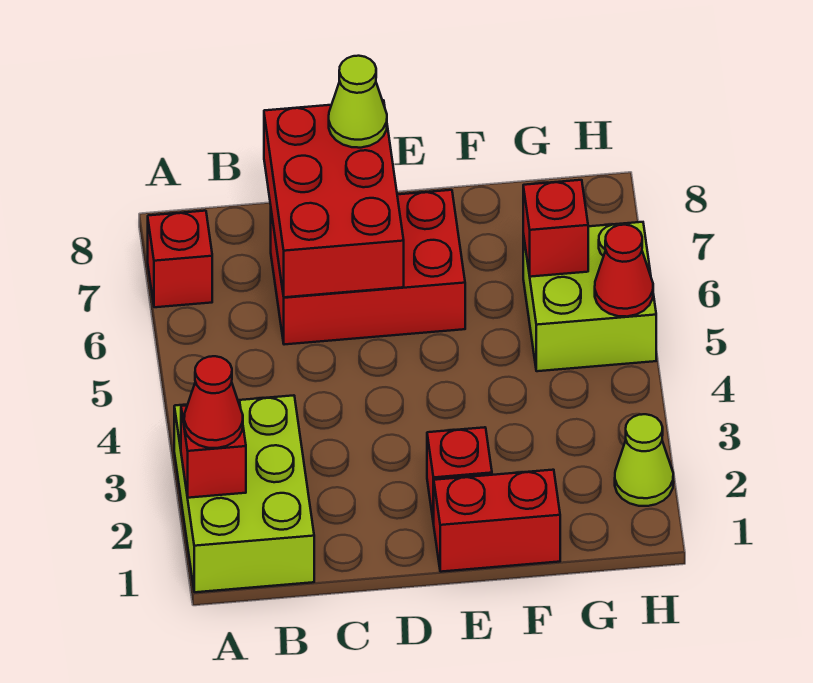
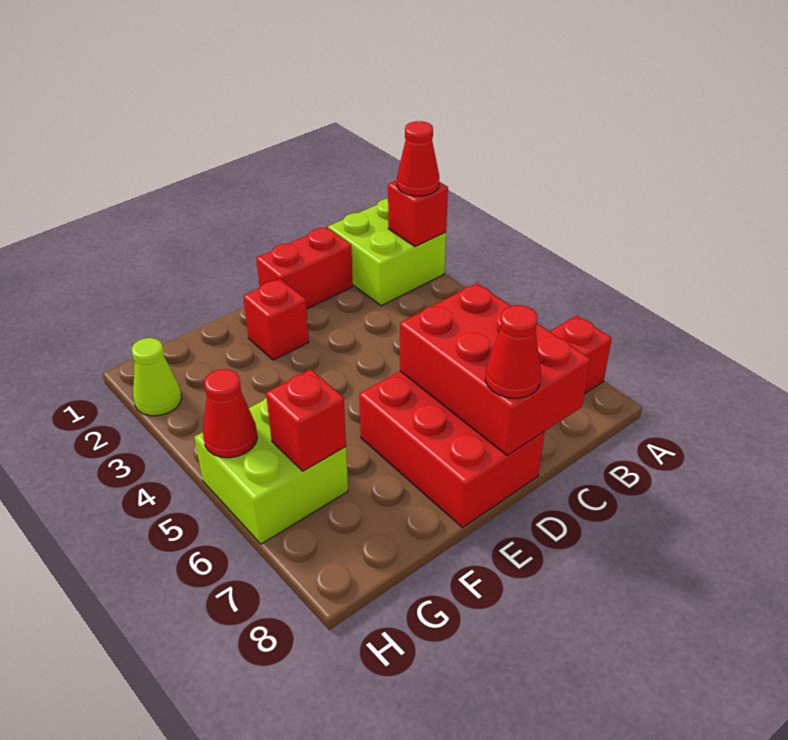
lime brick A1:B3 level 1 -> lime brick A1:B2 level 1
red brick C6:E7 level 1 -> red brick D6:E8 level 1
lime cone D8 level 3 -> red cone D8 level 3
red brick E1:F1 level 1 -> red brick C1:D1 level 1

